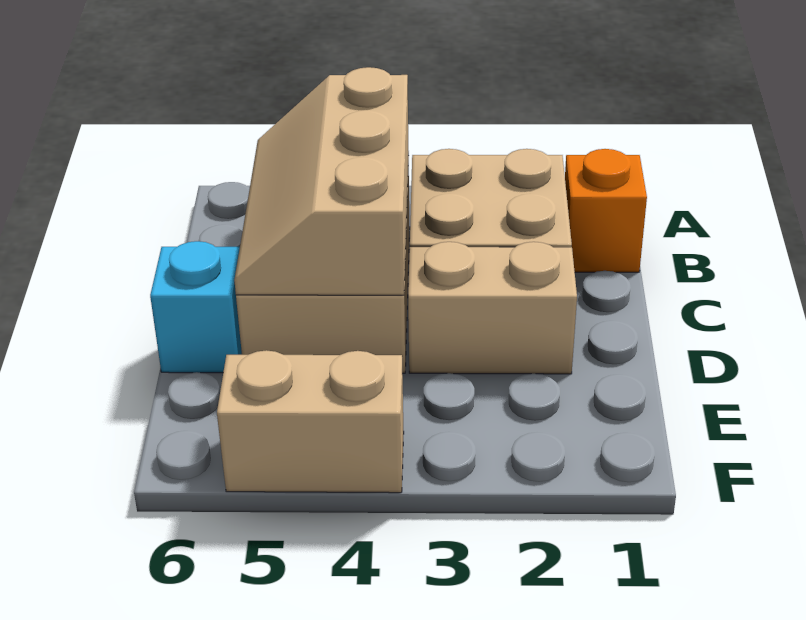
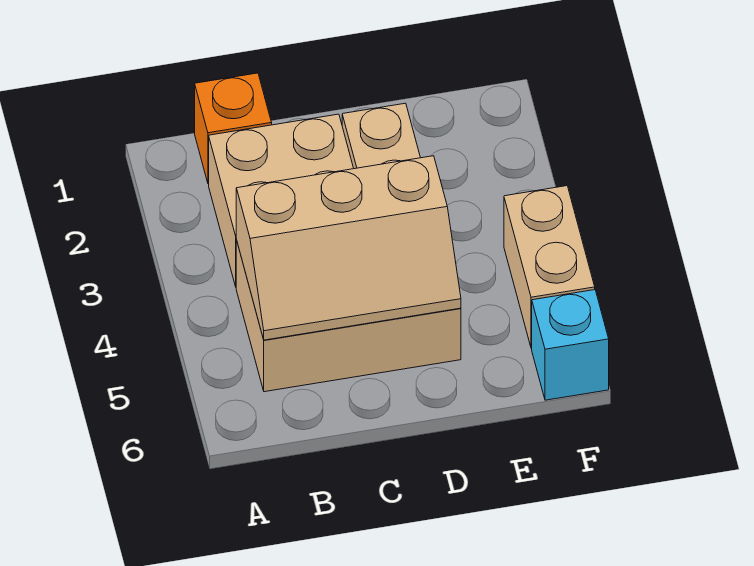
cyan brick D6 level 1 -> cyan brick F6 level 1

